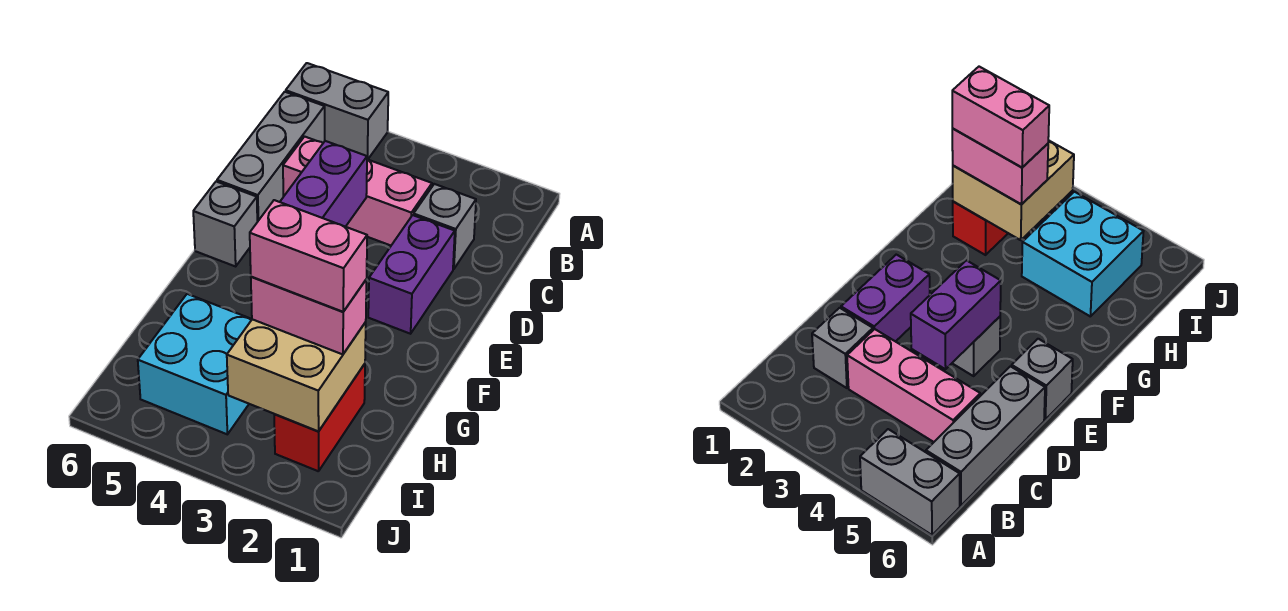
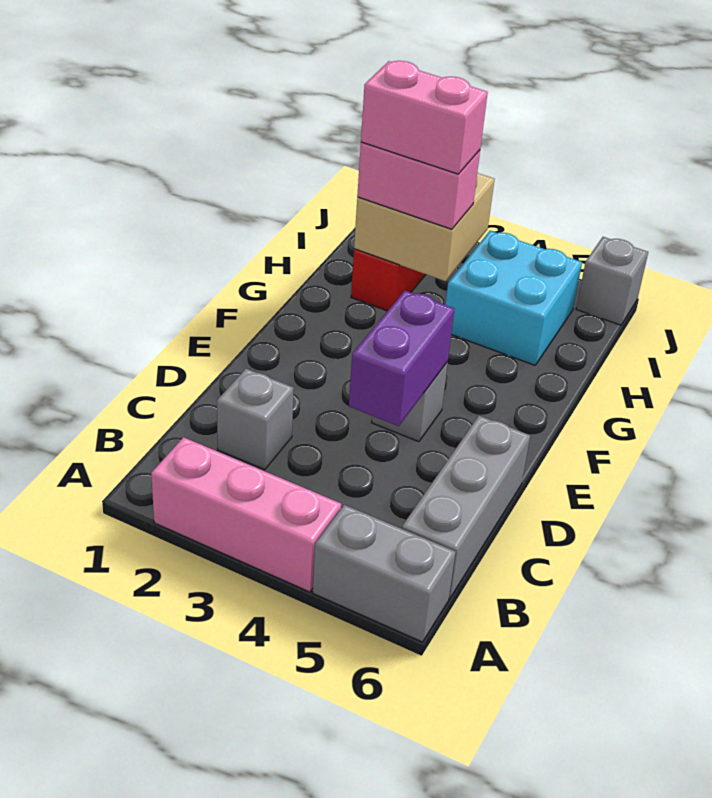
pink brick C3:C5 level 1 -> pink brick A2:A4 level 1
purple brick D2:E2 level 1 -> none
grey brick E6 level 1 -> grey brick J6 level 1

